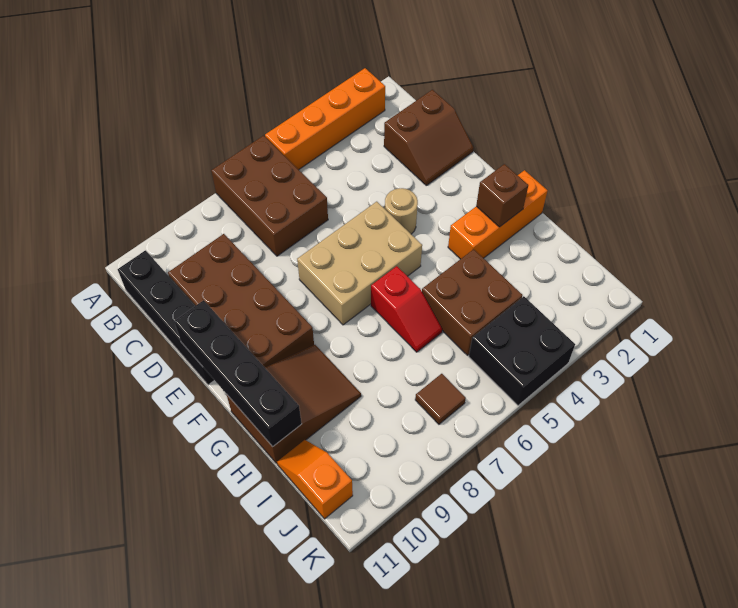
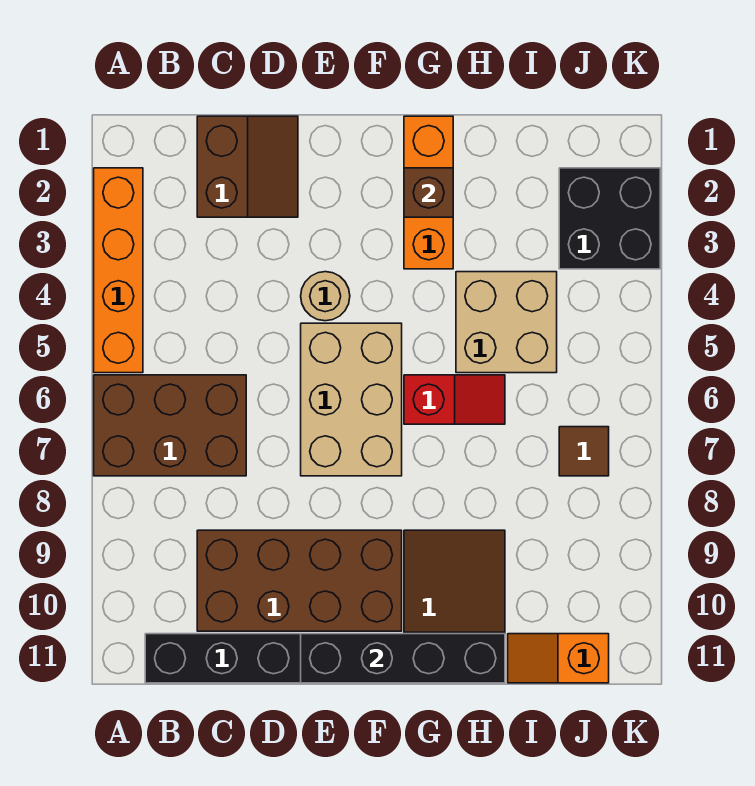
brown brick H4:I5 level 1 -> tan brick H4:I5 level 1
black brick J4:K5 level 1 -> black brick J2:K3 level 1

